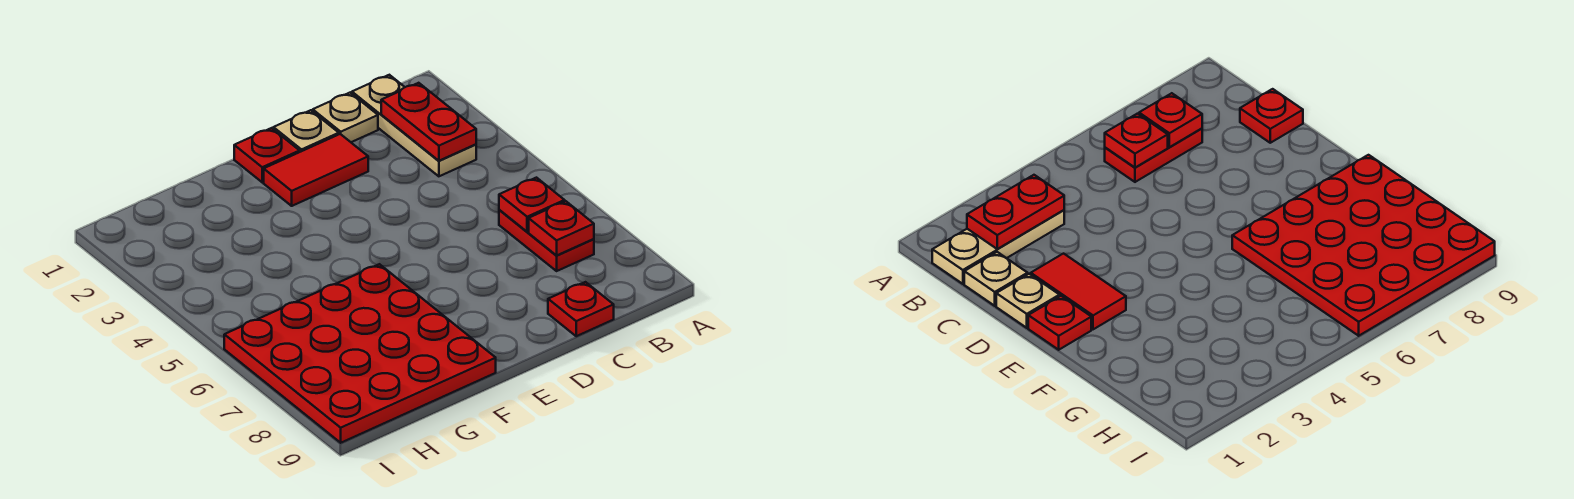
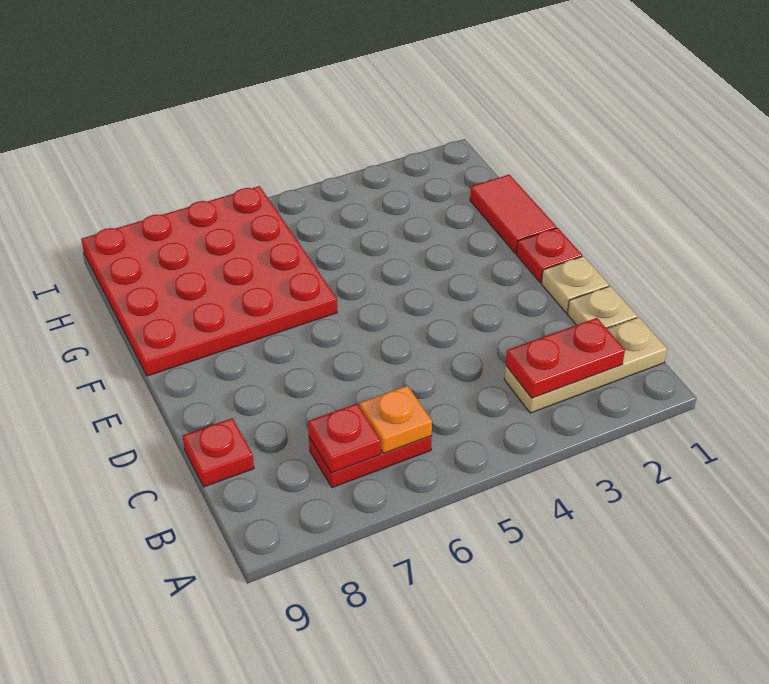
red plate B6 level 2 -> orange plate B6 level 2
red tile D2:E2 level 1 -> red tile F1:G1 level 1

